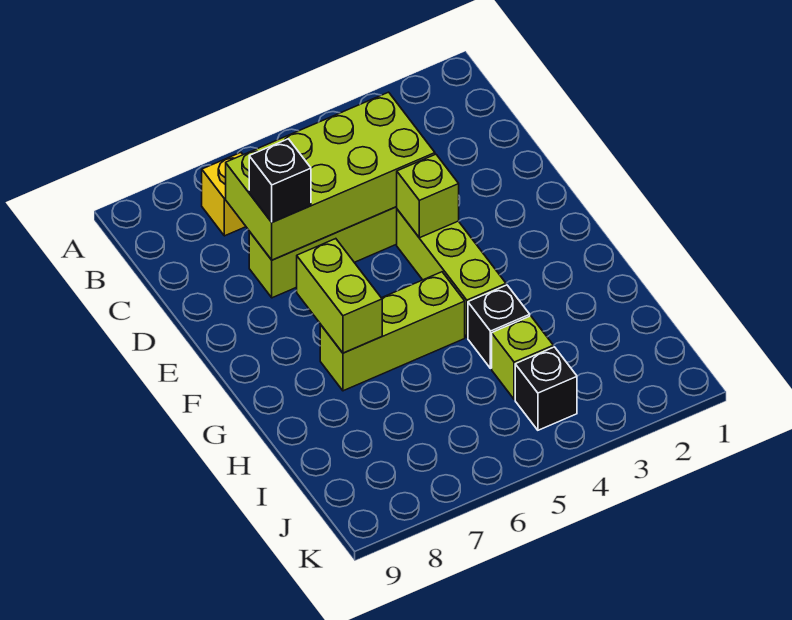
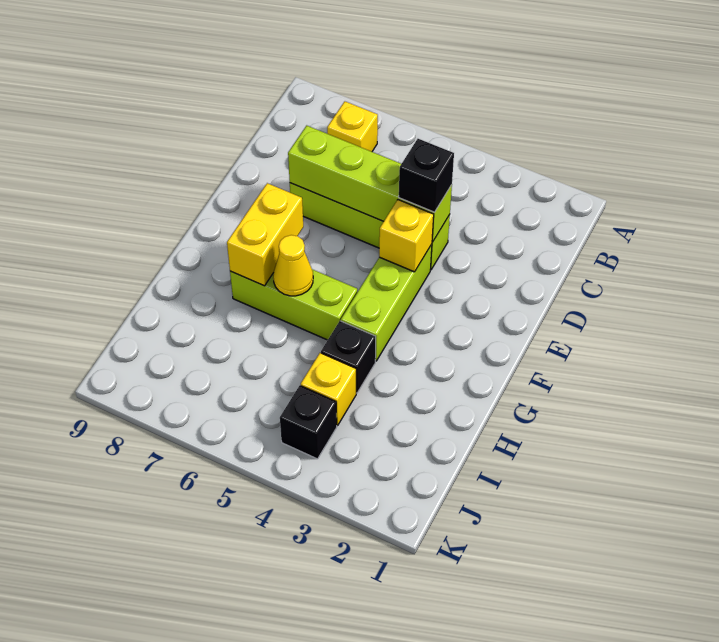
lime brick C4:D7 level 2 -> lime brick D4:D7 level 2
black brick D7 level 3 -> black brick D4 level 3
lime brick E4 level 2 -> yellow brick E4 level 2
lime brick F7:G7 level 2 -> yellow brick F7:G7 level 2
none -> yellow cone G6 level 2
lime brick I4 level 1 -> yellow brick I4 level 1

